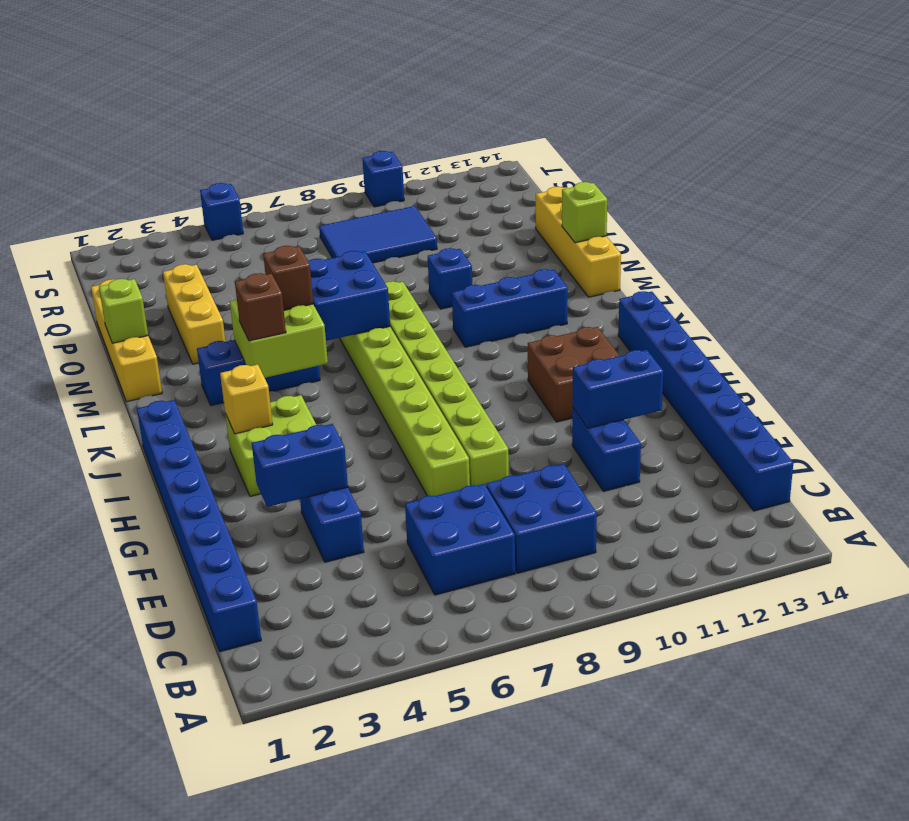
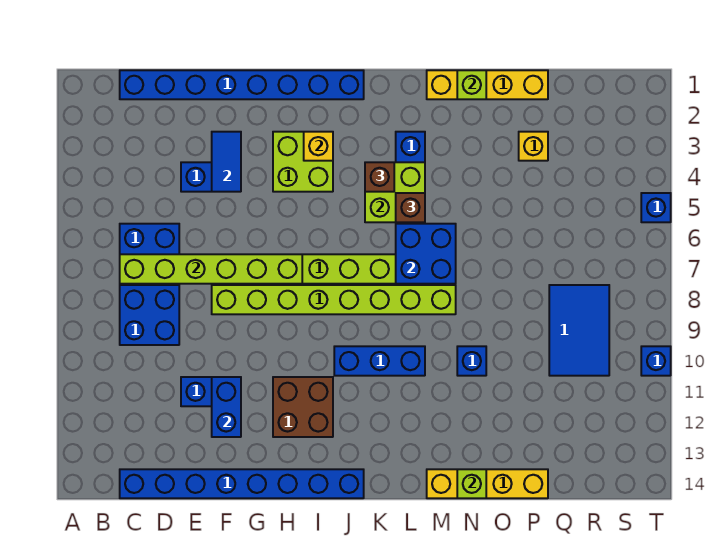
none -> lime brick C7:H7 level 2
blue brick F3:F4 level 2 -> blue tile F3:F4 level 2
blue brick L10:L12 level 1 -> blue brick J10:L10 level 1
yellow brick N3:P3 level 1 -> yellow brick P3 level 1

